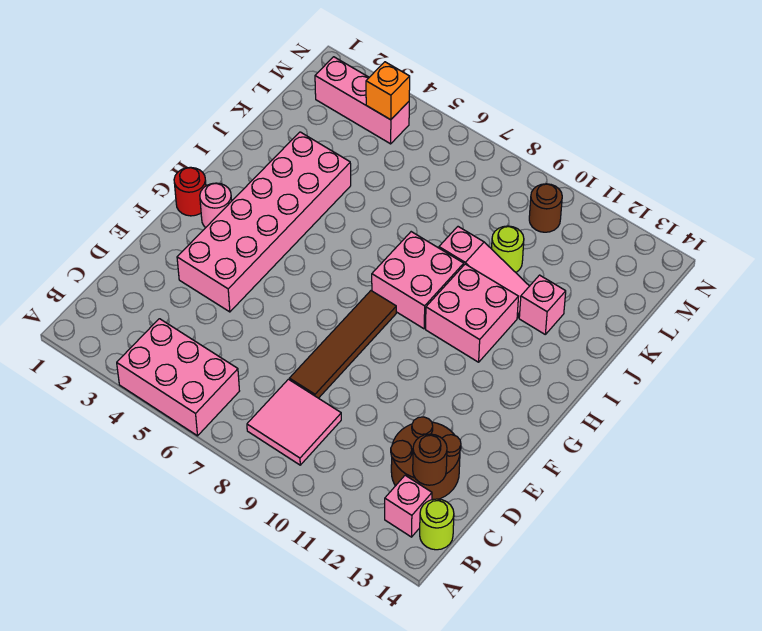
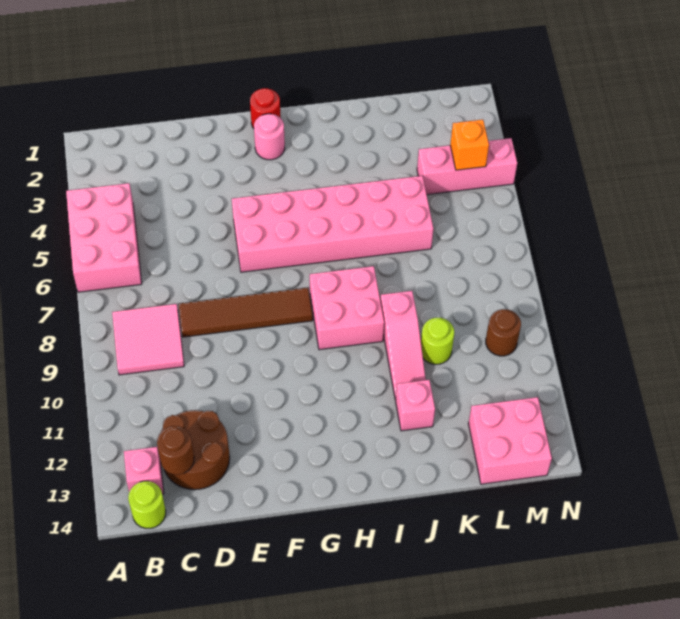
pink brick E3:J4 level 1 -> pink brick F5:K6 level 1
pink brick H10:I11 level 1 -> pink brick L13:M14 level 1
pink brick M2:M4 level 1 -> pink brick L4:N4 level 1

